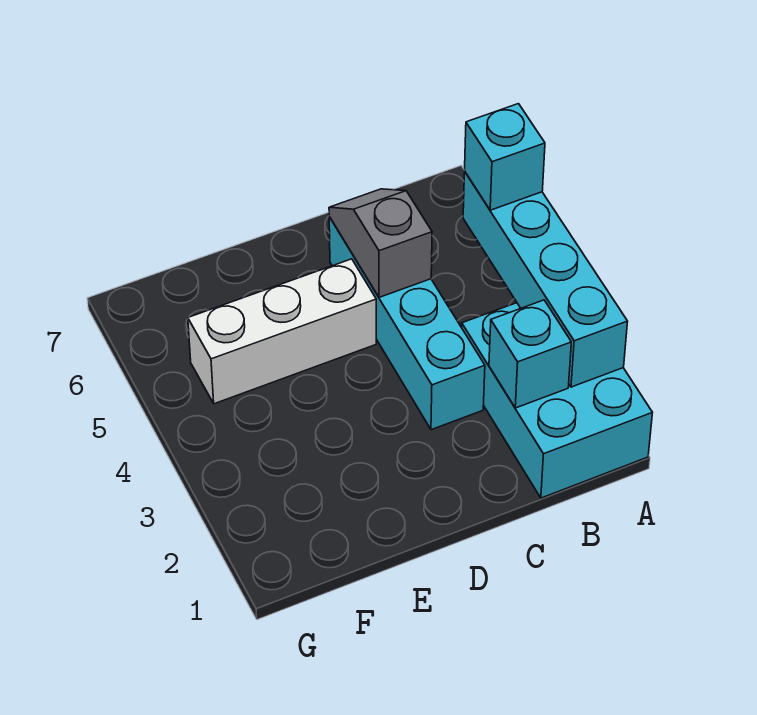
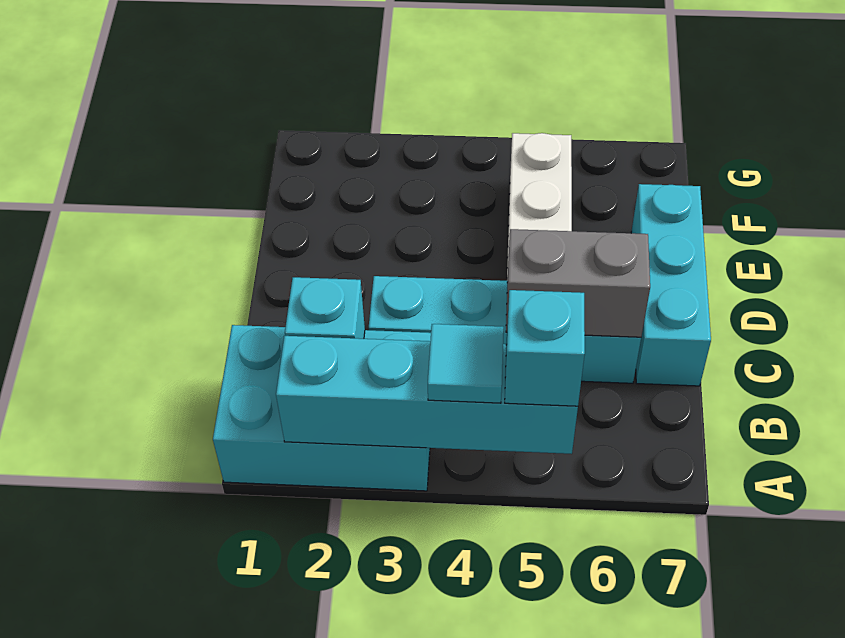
none -> cyan tile A4 level 3
grey slope C5:C6 level 2 top 5 -> grey brick C5:C6 level 2
none -> cyan brick C7:E7 level 1

